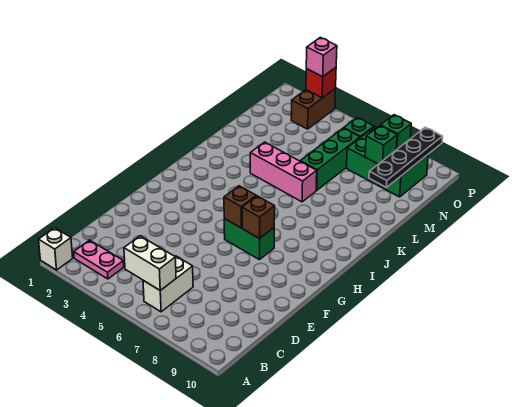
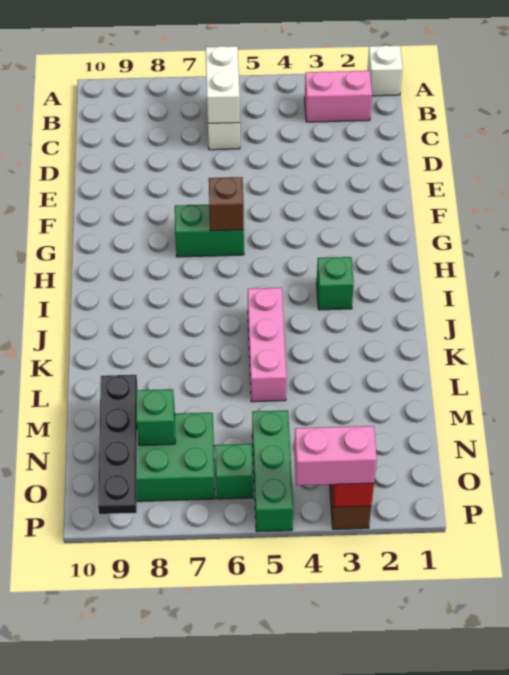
pink plate B2:B3 level 1 -> pink brick B2:B3 level 1
white brick B5:B6 level 2 -> white brick B6:C6 level 2
brown brick G7 level 2 -> none
pink brick K4:K6 level 1 -> pink brick J5:L5 level 1
green brick L6:N6 level 1 -> green brick N5:P5 level 1
green brick O8 level 2 -> green brick I3 level 1
pink brick P3 level 3 -> pink brick P3:P4 level 3

